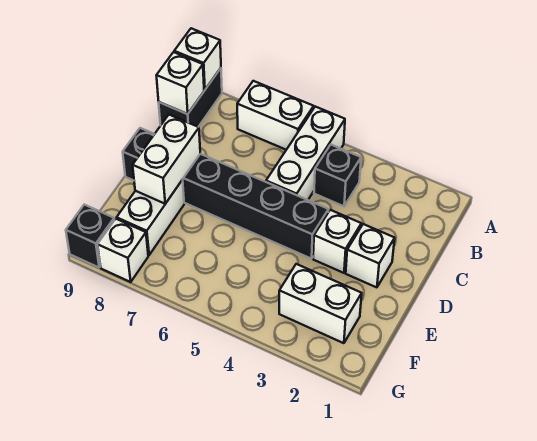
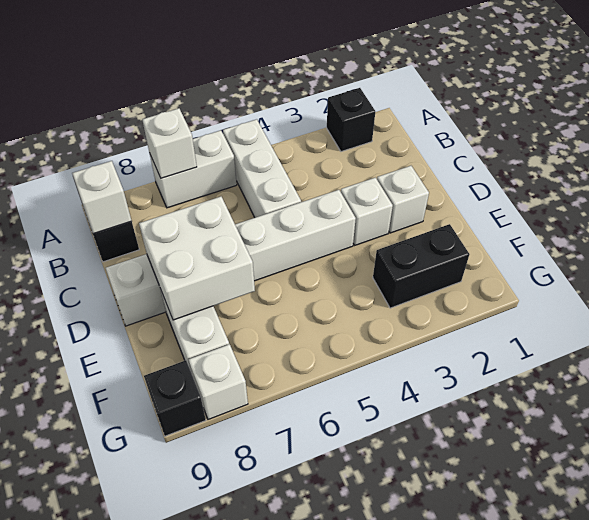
white brick A9 level 2 -> white brick A7 level 2
black brick B4 level 1 -> black brick A2 level 1
black brick D4:D9 level 1 -> white brick D4:D9 level 1
white brick D8:E8 level 2 -> white brick D7:E8 level 2
white brick F2:F3 level 1 -> black brick F2:F3 level 1

